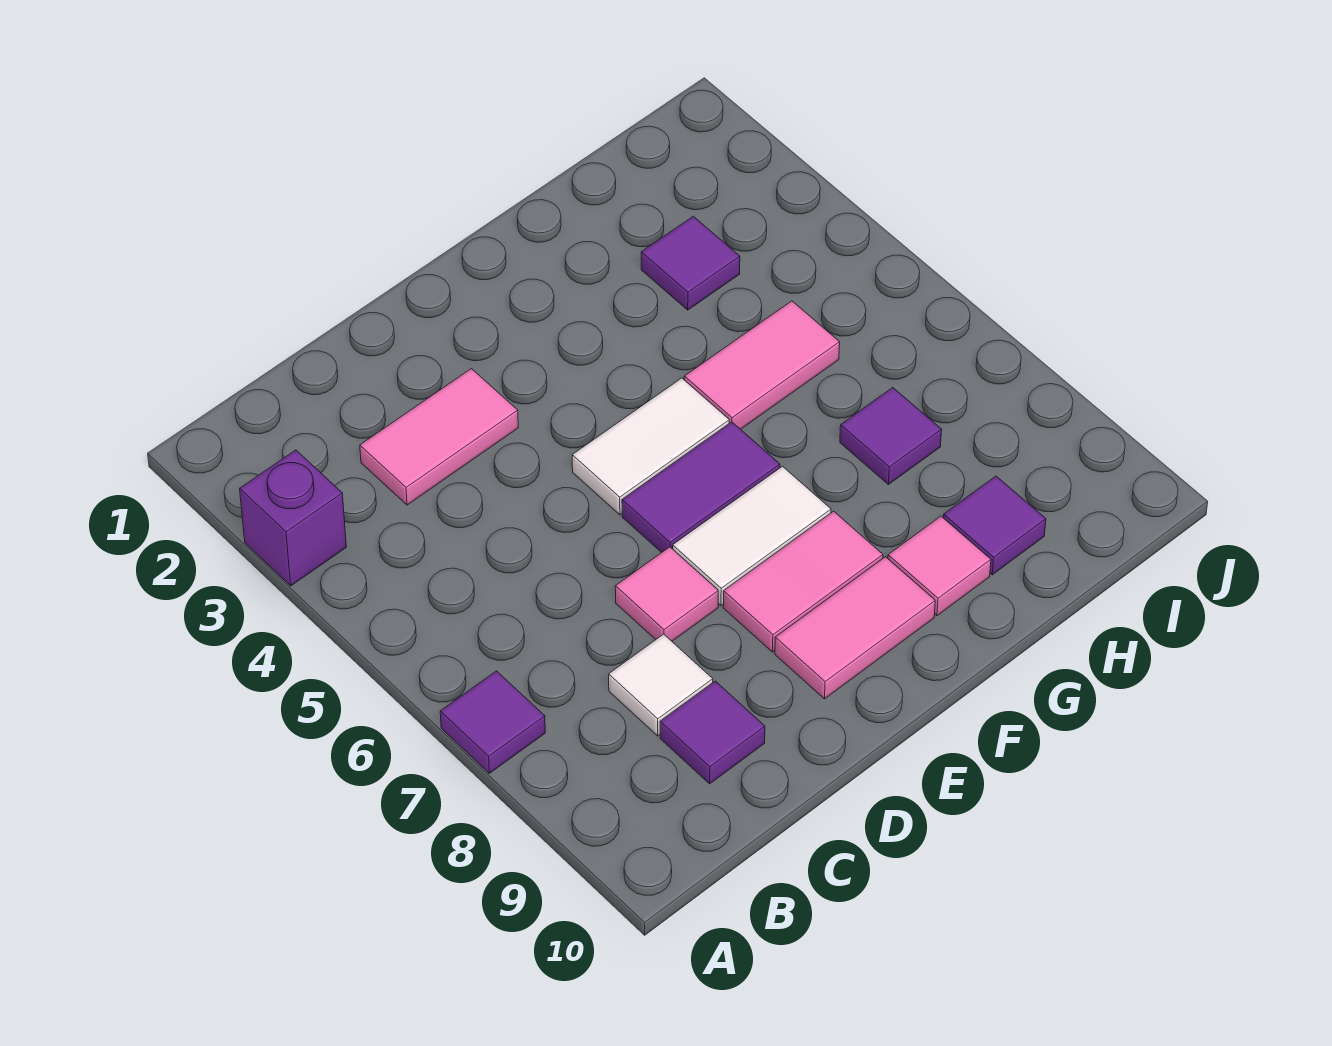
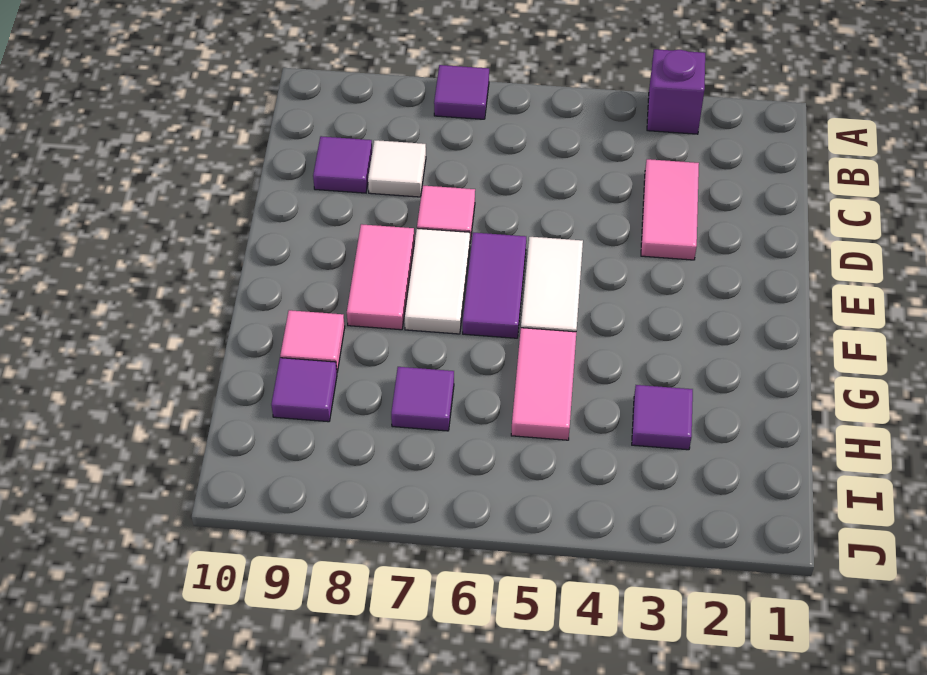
pink tile E9:F9 level 1 -> none

